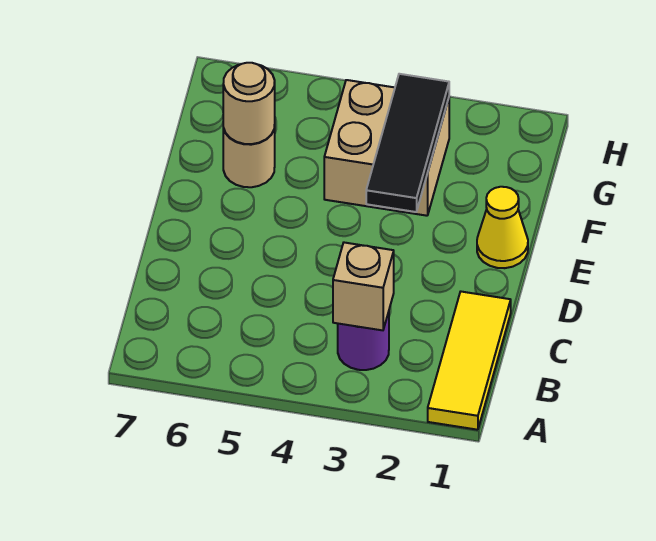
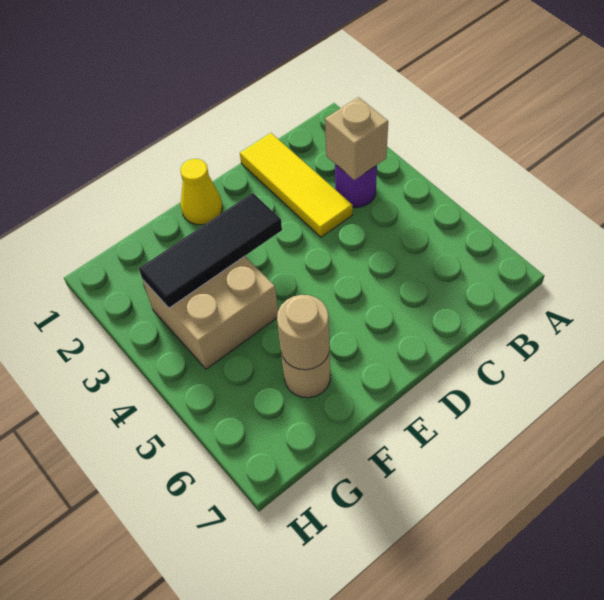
yellow tile A1:C1 level 1 -> yellow tile C1:C3 level 1

